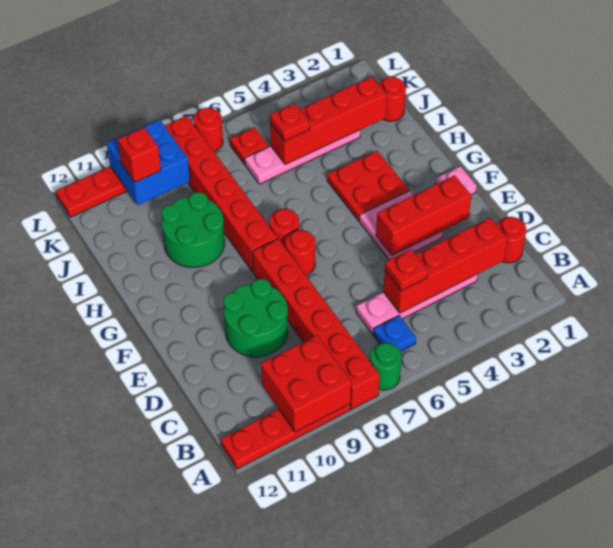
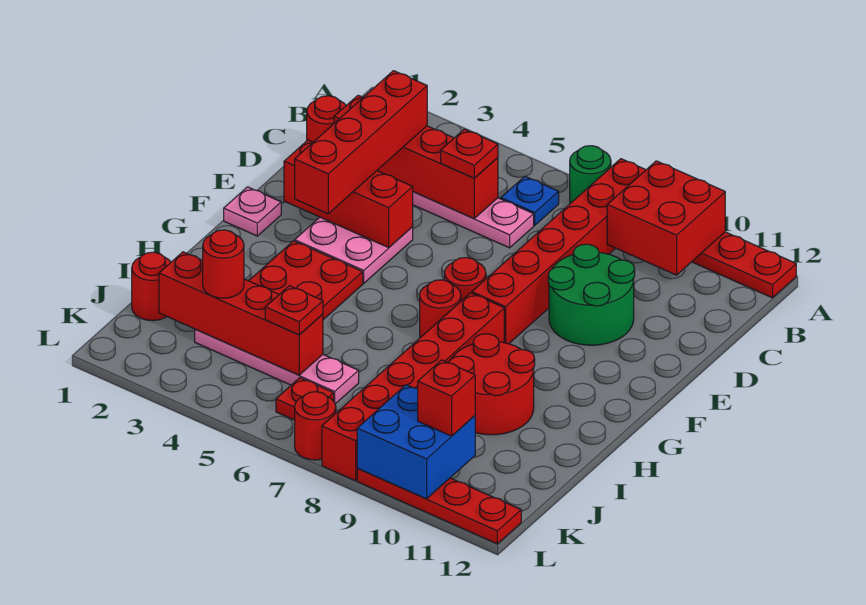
none -> red brick C3:F3 level 3
green round brick H9:I10 level 1 -> red round brick H9:I10 level 1
none -> red round brick J3 level 3

